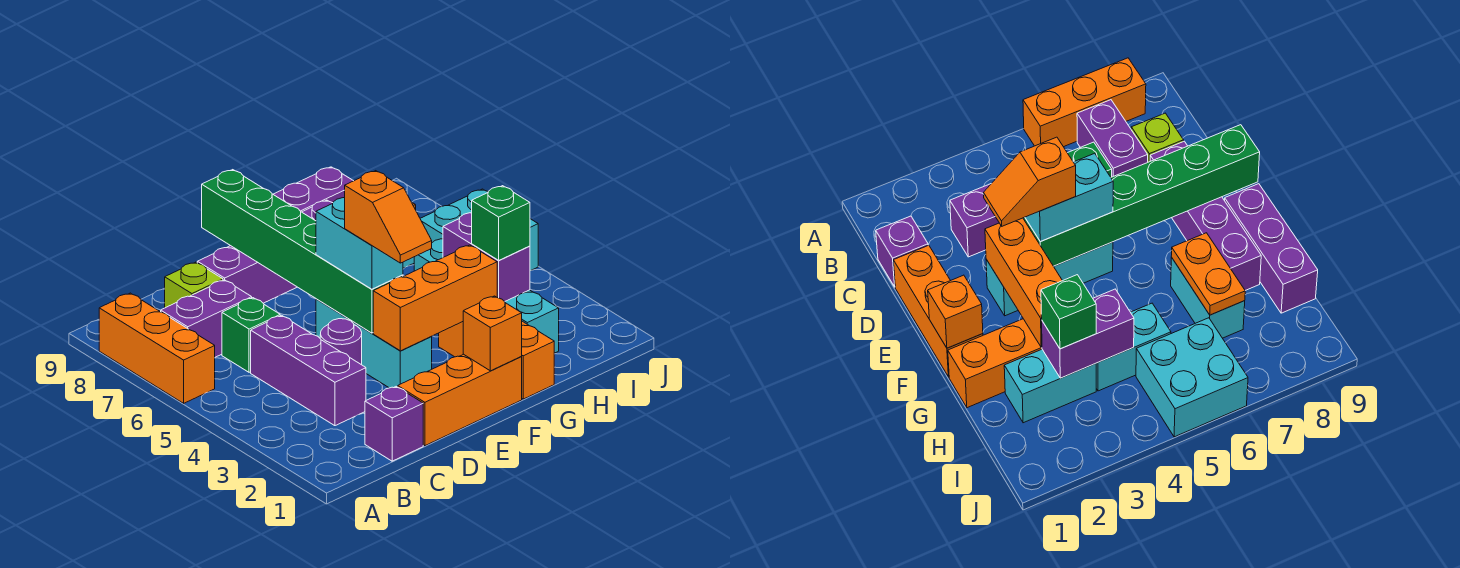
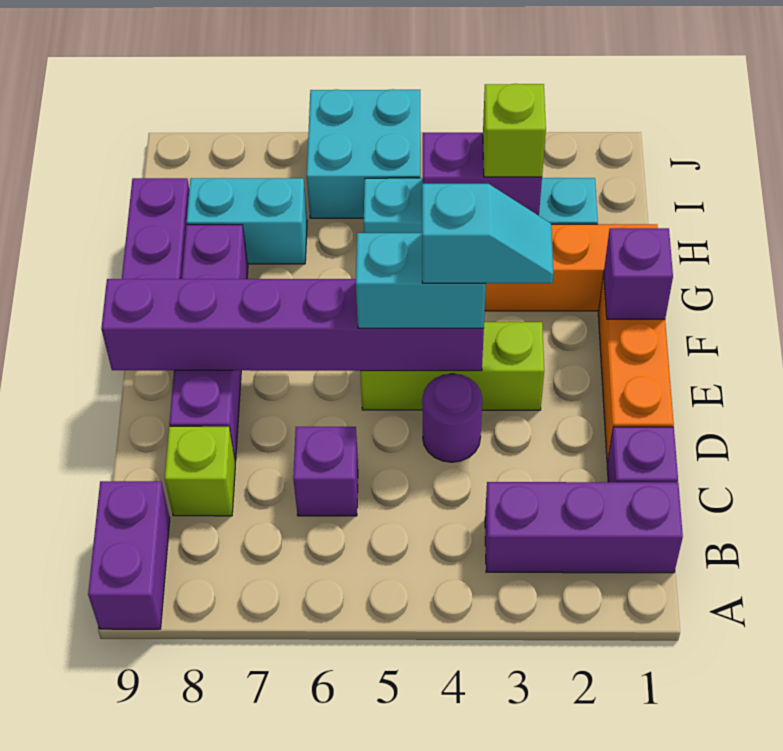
orange brick A6:A8 level 1 -> none
purple brick B7:C7 level 1 -> purple brick A9:B9 level 1
purple brick C3:C5 level 1 -> purple brick B1:B3 level 1
green brick C6 level 1 -> purple brick C6 level 1
cyan brick E3:E5 level 1 -> lime brick E3:E5 level 1
orange brick E3:G3 level 2 -> none
orange slope E3:E4 level 4 top 4 -> cyan slope E3:E4 level 4 top 4
green brick E4:E9 level 2 -> purple brick E4:E9 level 2
orange brick F1 level 2 -> purple brick F1 level 2
cyan brick G7:H7 level 1 -> cyan brick H7:H8 level 1
orange plate G7:H7 level 2 -> none
green brick H3 level 3 -> lime brick H3 level 3

